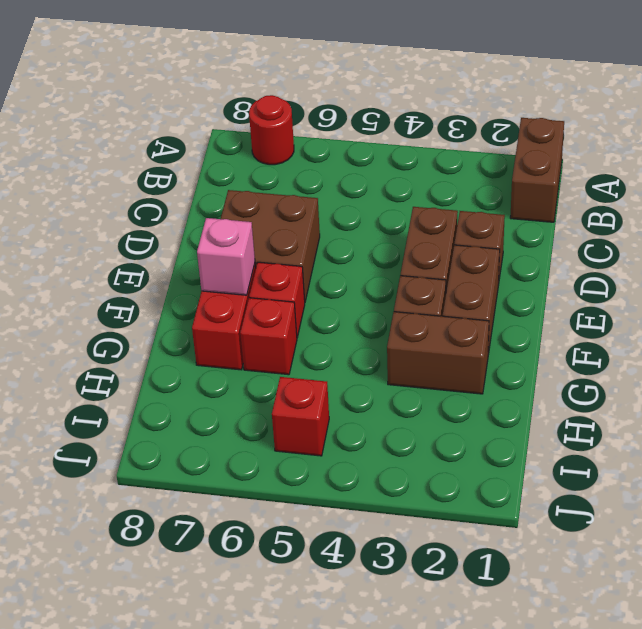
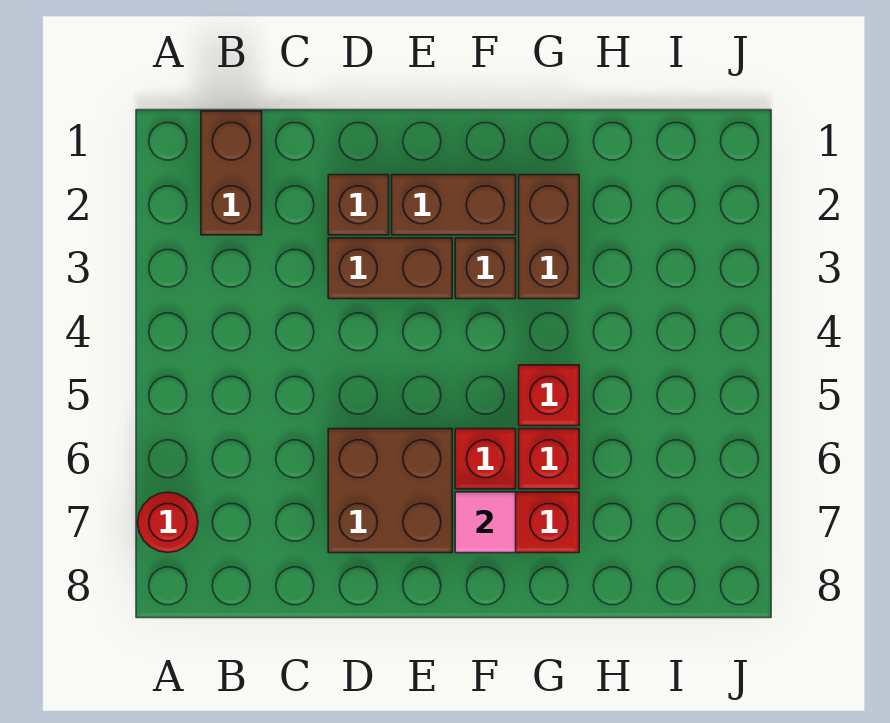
brown brick A1:B1 level 1 -> brown brick B1:B2 level 1
pink brick F7 level 2 -> pink tile F7 level 2
red brick I5 level 1 -> red brick G5 level 1

